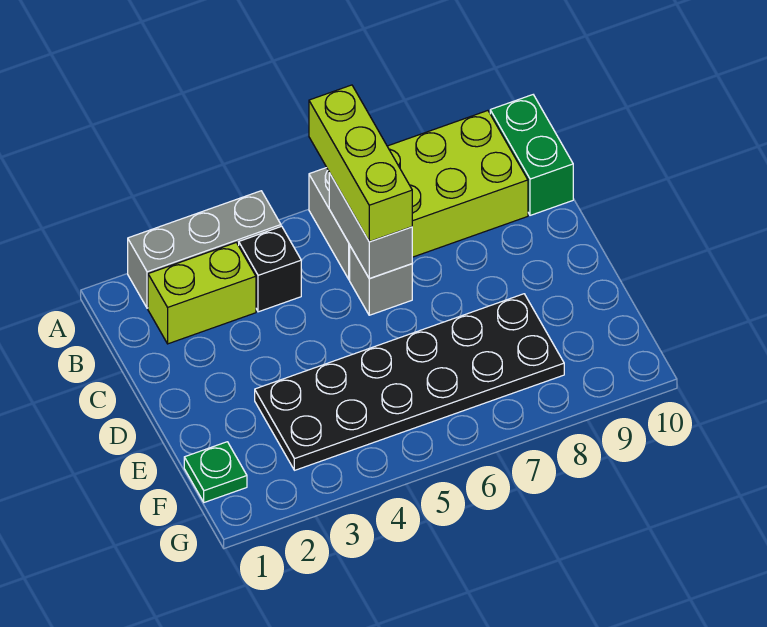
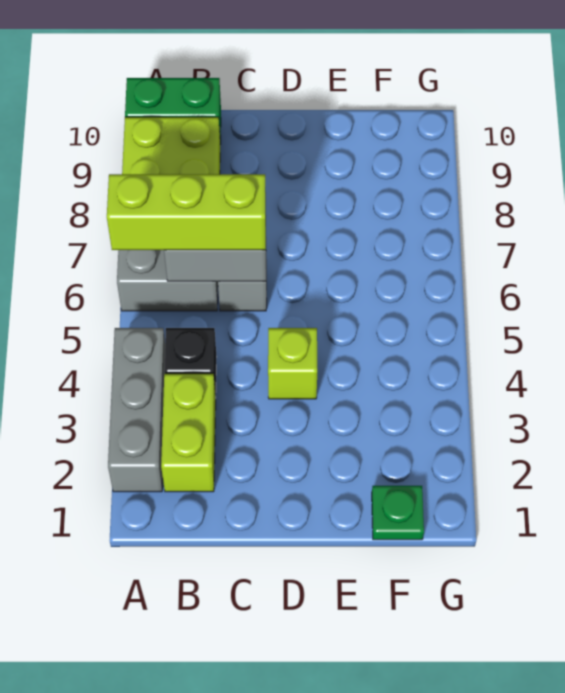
none -> lime brick D4 level 1
black plate E3:F8 level 1 -> none

